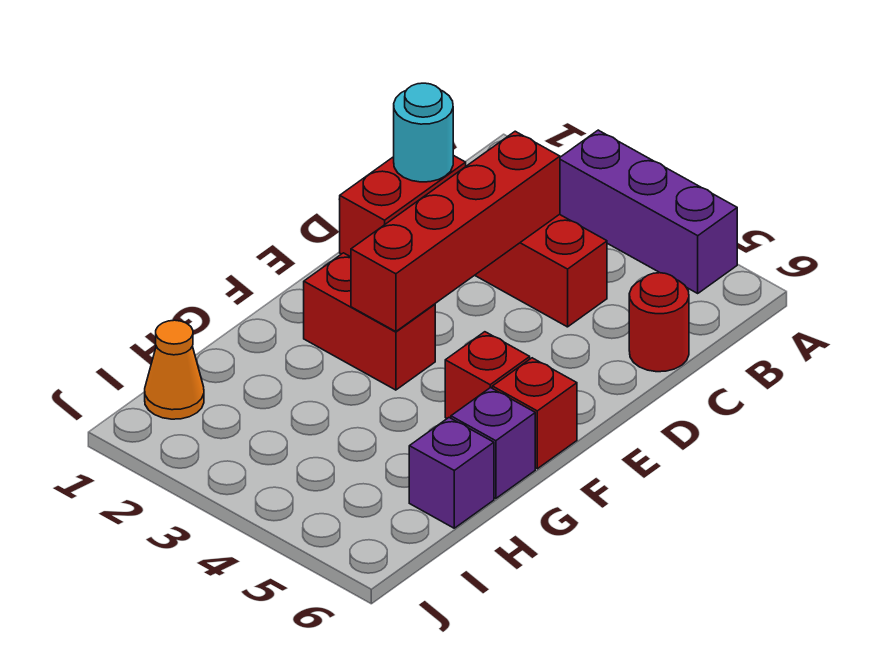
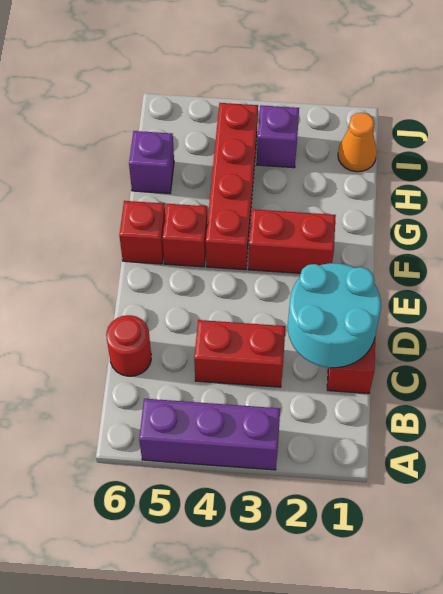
cyan round brick C1 level 2 -> cyan round brick C1:D2 level 2
red brick C3:F3 level 2 -> red brick F4:I4 level 1
purple brick G6 level 1 -> purple brick I3 level 1

